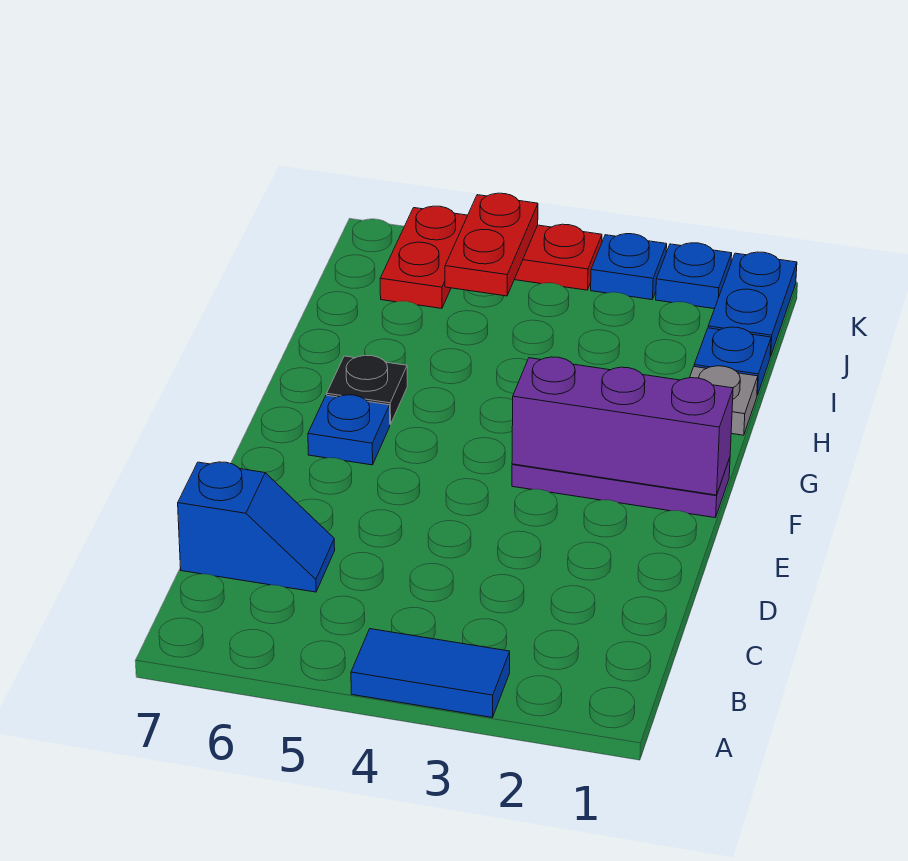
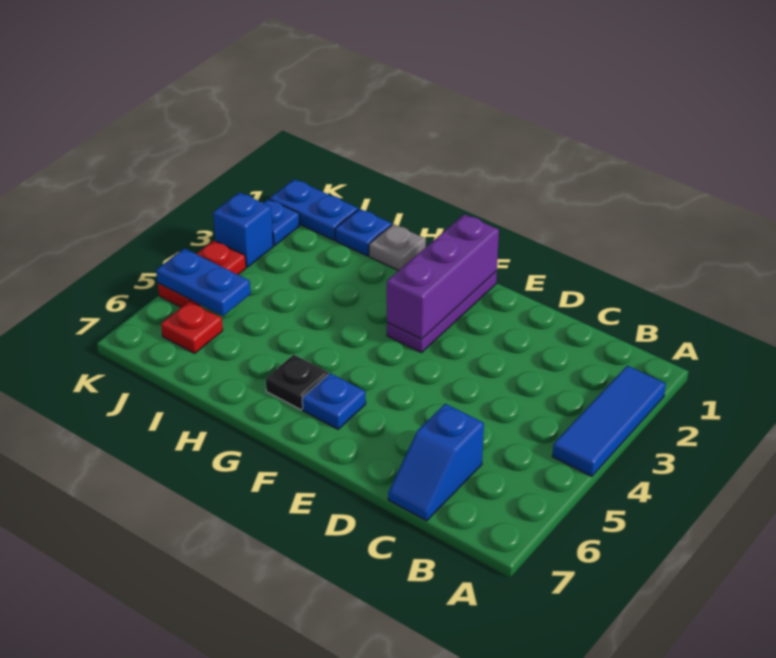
blue tile A3:A4 level 1 -> blue tile A2:A4 level 1
blue slope C6:C7 level 1 top 7 -> blue slope C6:C7 level 1 top 6
red plate J5:K5 level 2 -> blue plate J5:K5 level 2
red plate J6:K6 level 1 -> red plate J6 level 1
blue plate K3 level 1 -> blue brick K3 level 1

